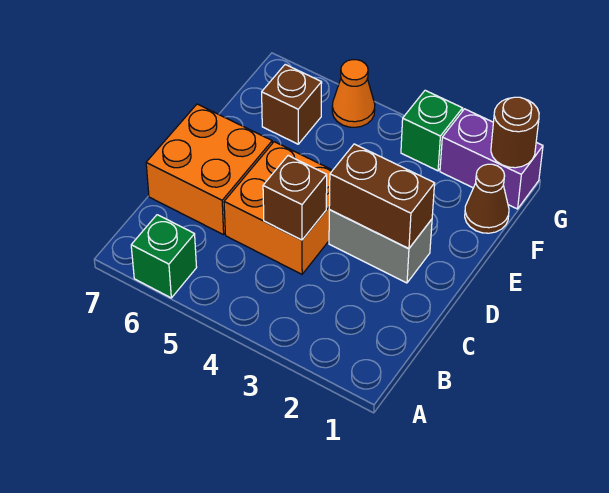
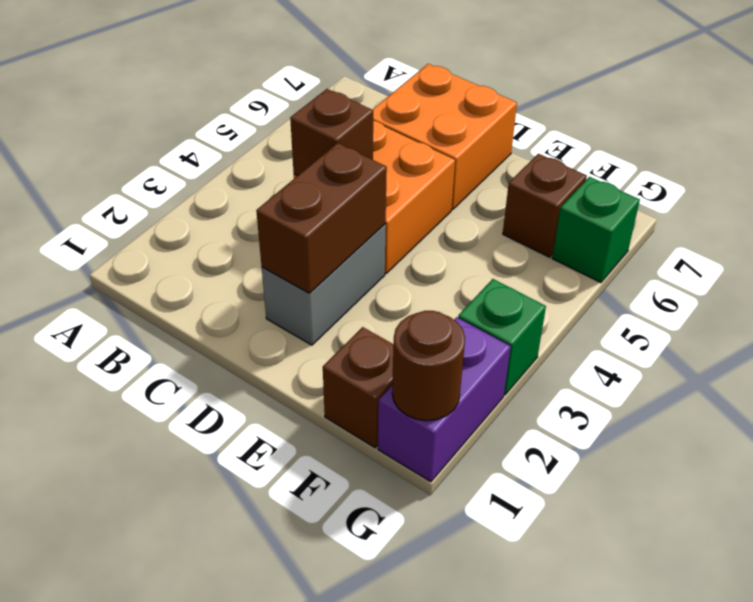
green brick A6 level 1 -> green brick G6 level 1
brown cone F1 level 1 -> brown brick F1 level 1
orange cone G5 level 1 -> none

